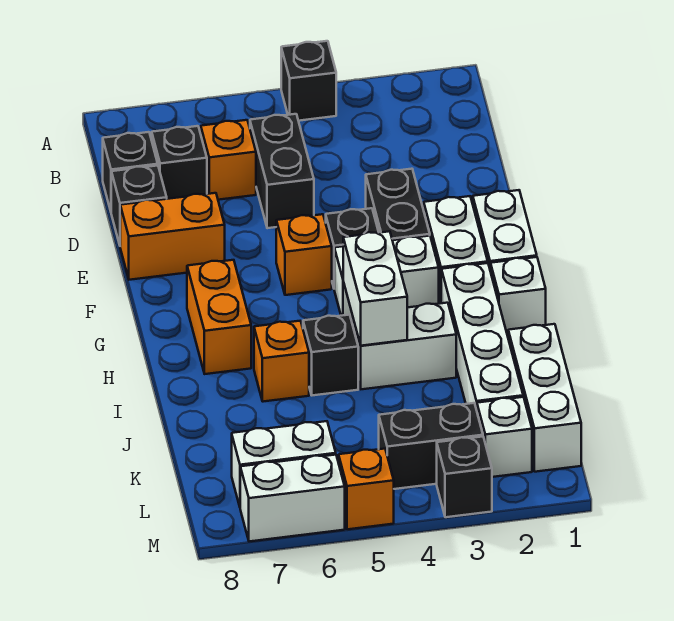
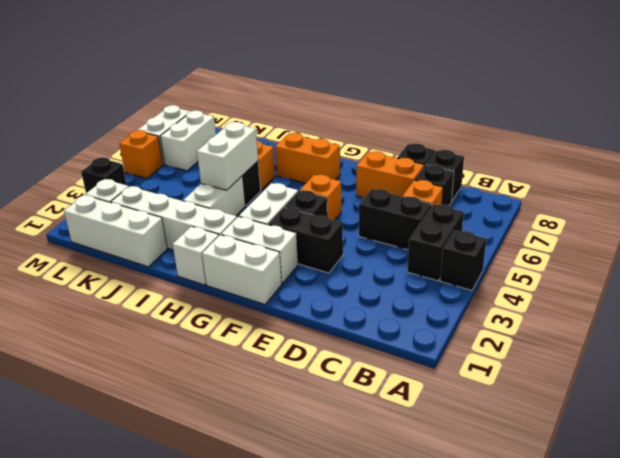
orange brick E7:E8 level 1 -> orange brick D7:E7 level 1
white brick H4:I4 level 2 -> white brick I4:I5 level 2
black brick L3:L4 level 1 -> black brick B4:B5 level 1

